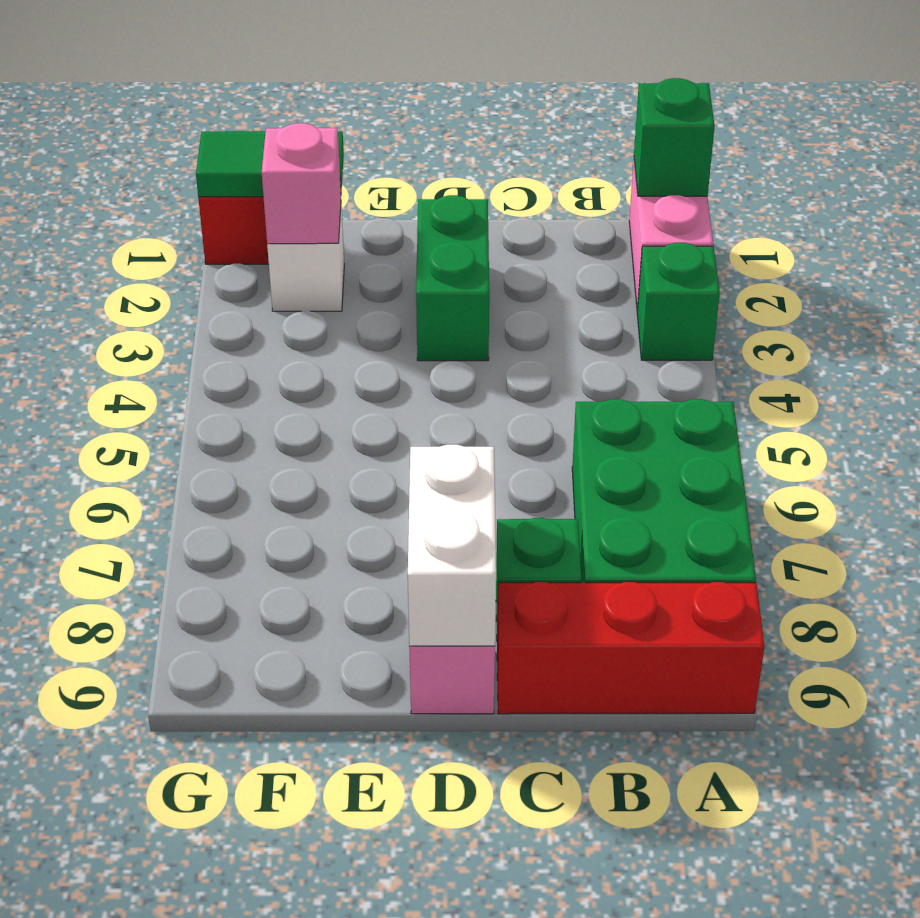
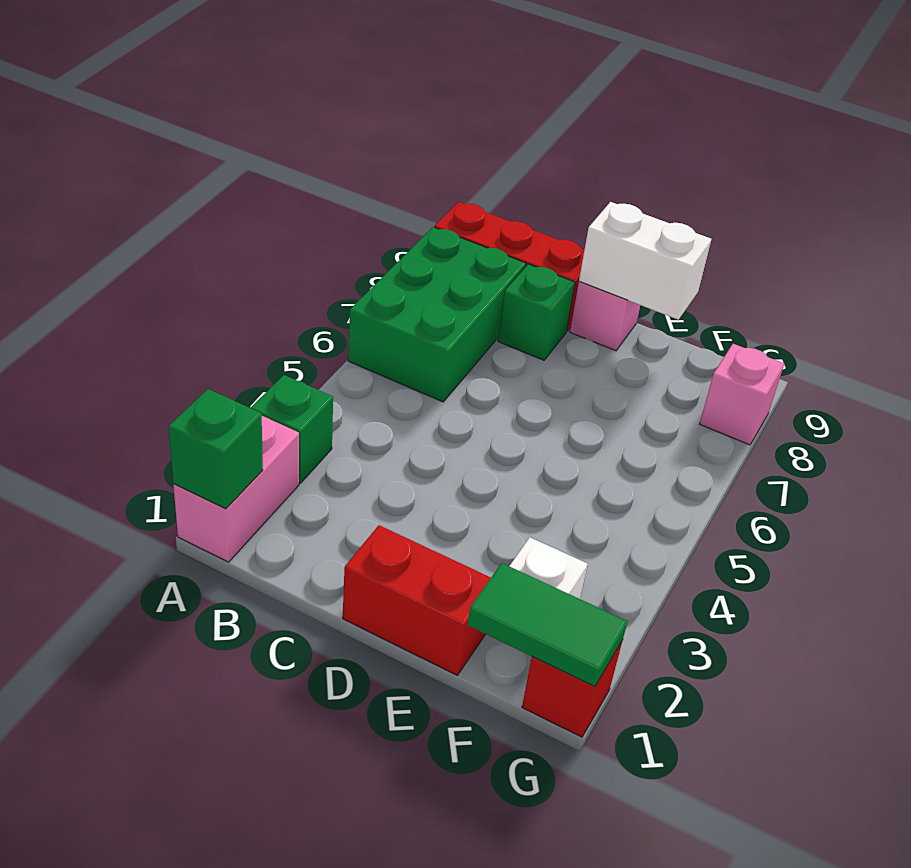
none -> red brick D1:E1 level 1
green brick D2:D3 level 1 -> none
white brick D8:D9 level 2 -> white brick D9:E9 level 2
pink brick F2 level 2 -> pink brick G8 level 1

